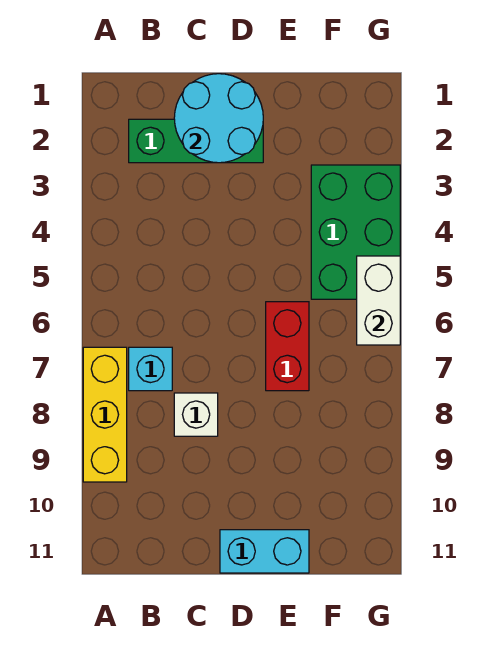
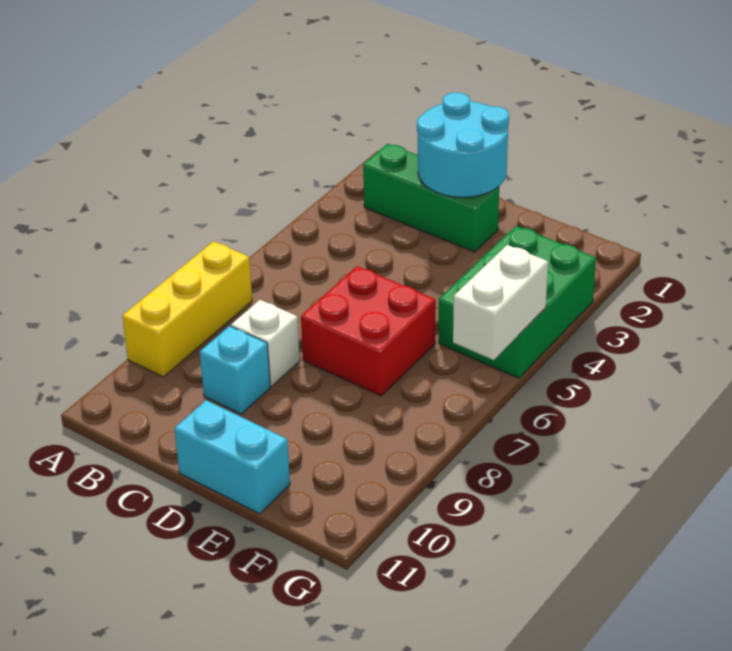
cyan brick B7 level 1 -> cyan brick C9 level 1
red brick E6:E7 level 1 -> red brick D6:E7 level 1

